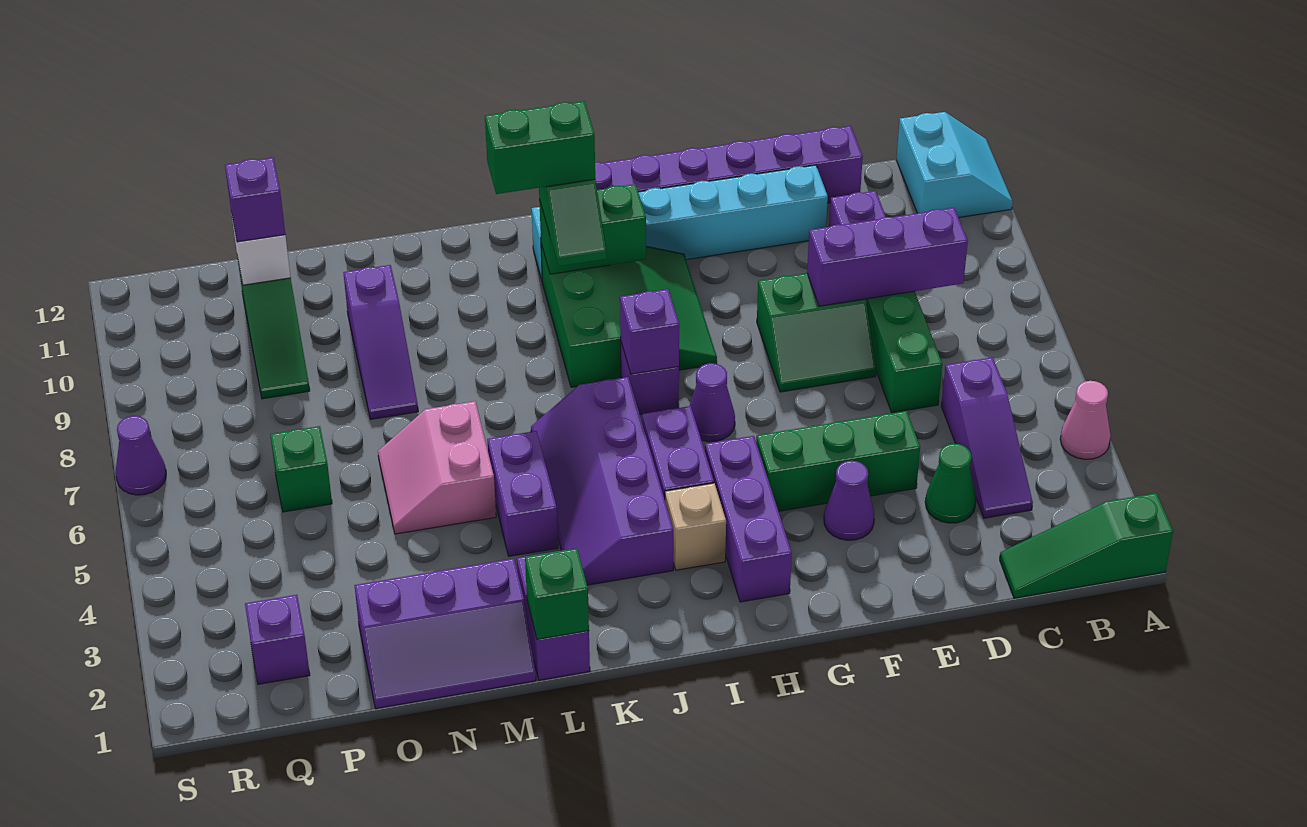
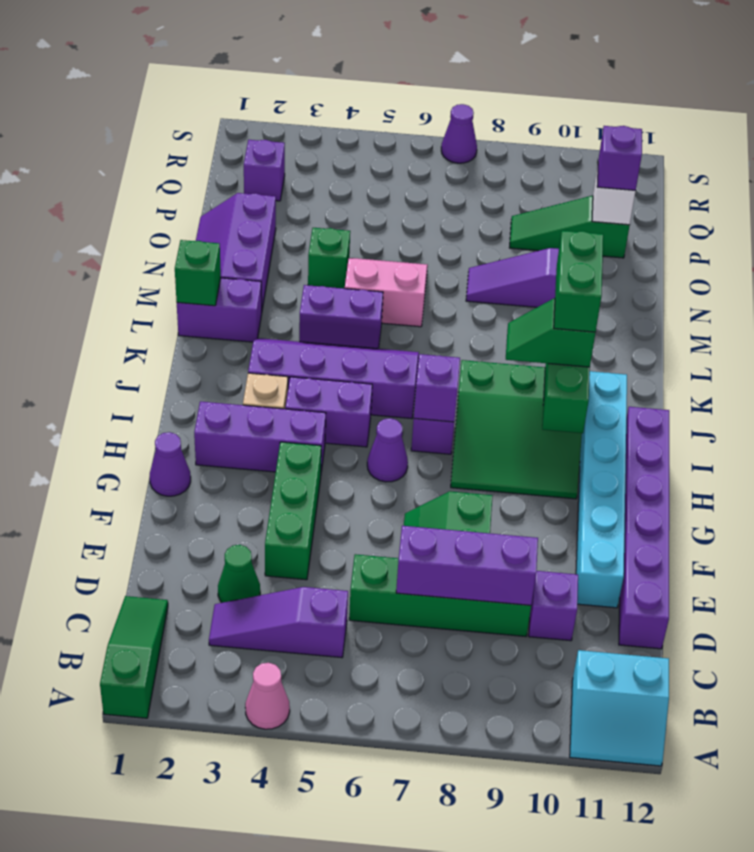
purple brick C8:E8 level 2 -> purple brick D7:D9 level 2
purple cone F3 level 1 -> purple cone G1 level 1
green brick P6 level 1 -> green brick N4 level 1

